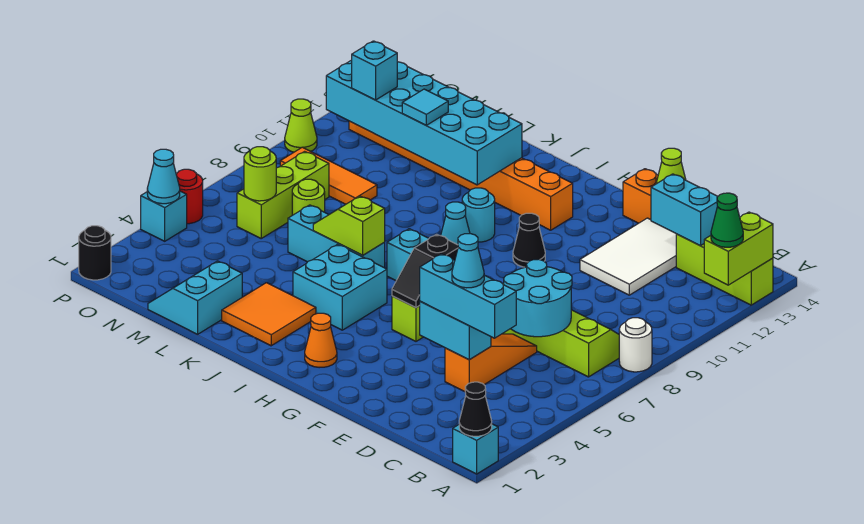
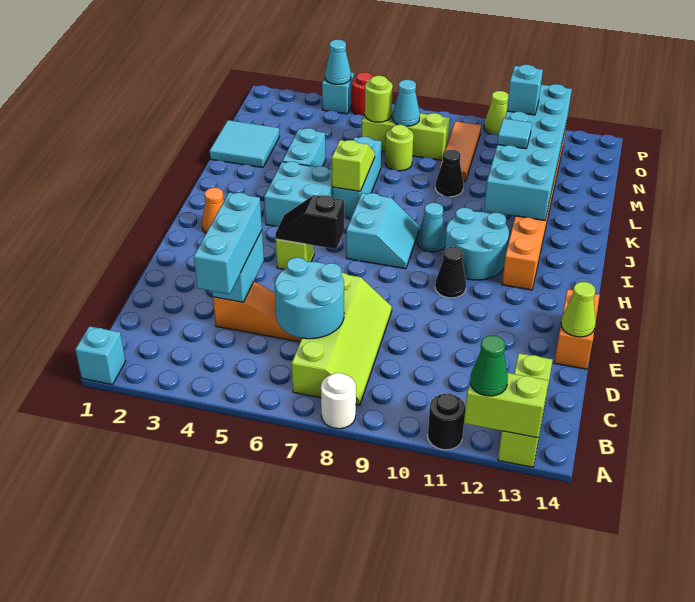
black cone A1 level 2 -> black cone L9 level 1
cyan brick C13:D13 level 2 -> cyan brick K4:L4 level 1
cyan cone D4 level 4 -> cyan cone N7 level 2
white tile D11:E13 level 1 -> none
cyan round brick I10 level 1 -> cyan round brick H10:I11 level 1
orange tile J2:K3 level 1 -> none
cyan slope L1:M2 level 1 top L -> cyan tile L1:M2 level 1
black round brick P1 level 1 -> black round brick A11 level 1

